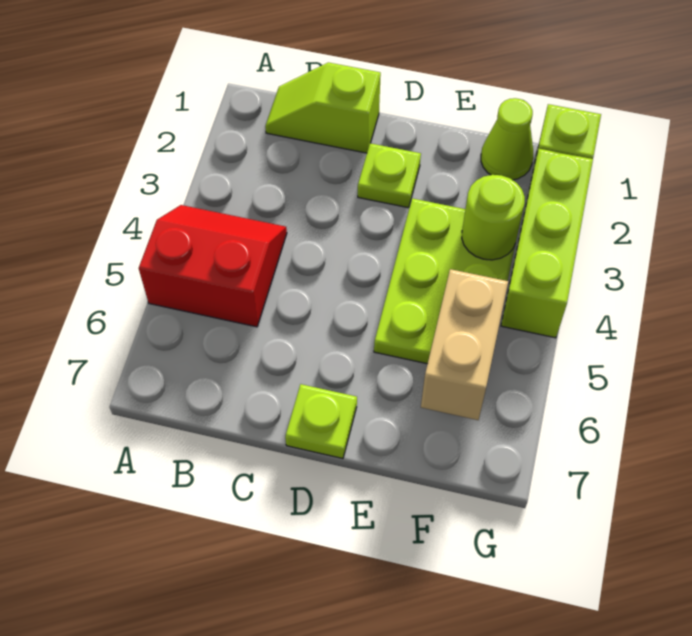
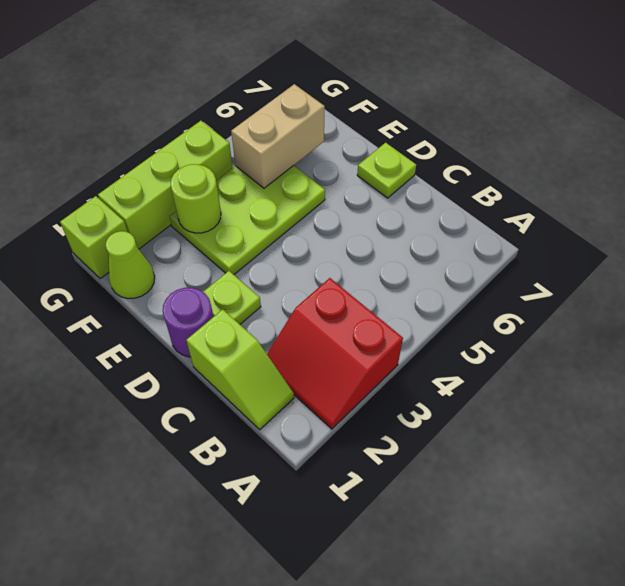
red slope A4:B5 level 1 top 5 -> red slope A2:B3 level 1 top 3
none -> purple round brick D1 level 1

